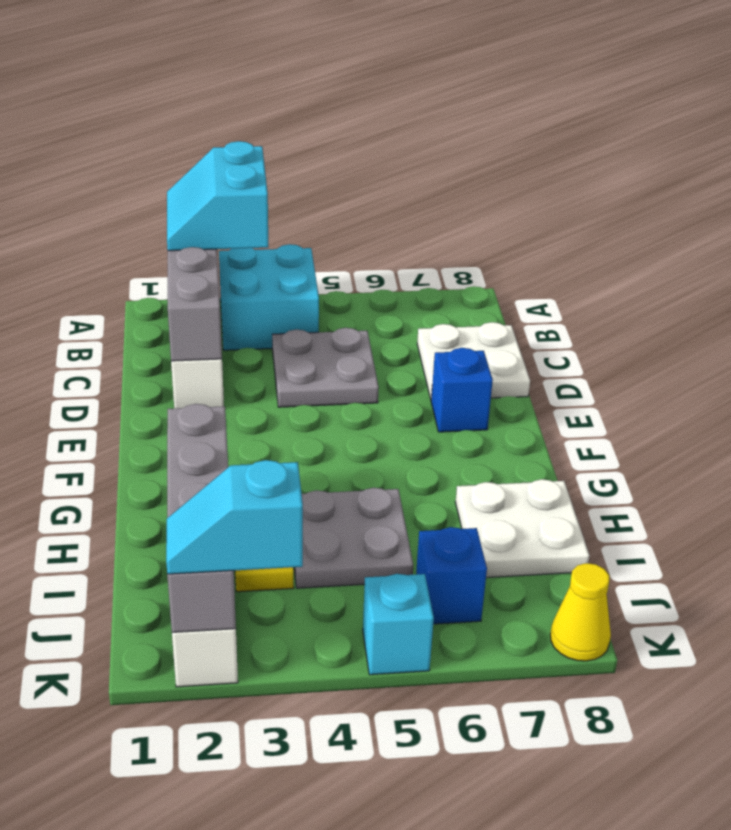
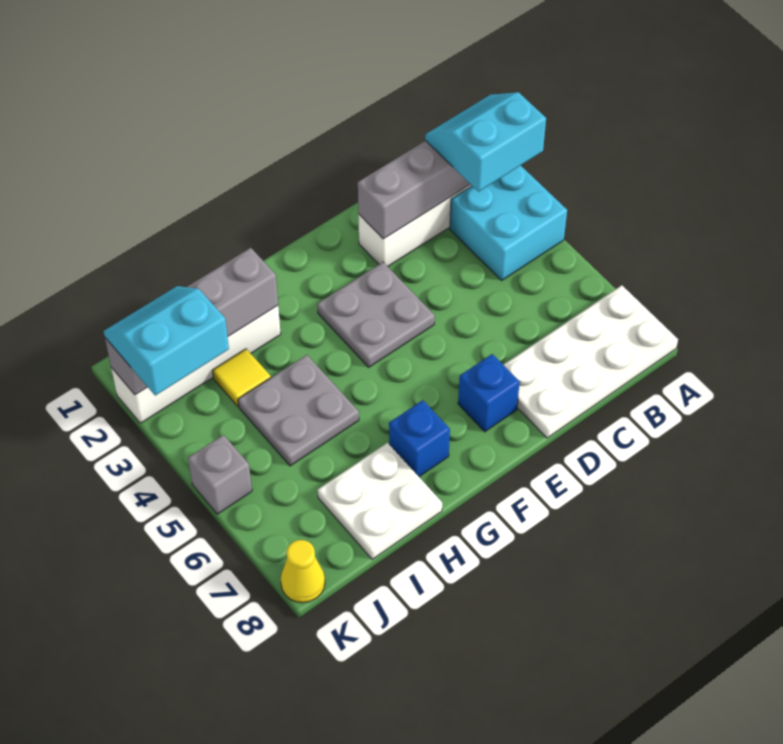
grey plate C4:D5 level 1 -> grey plate E3:F4 level 1
white plate C7:D8 level 1 -> white plate A7:D8 level 1
blue brick J6 level 1 -> blue brick G7 level 1
cyan slope K2:K3 level 3 top 3 -> cyan slope J2:K3 level 3 top 3
cyan brick K5 level 1 -> grey brick K5 level 1

